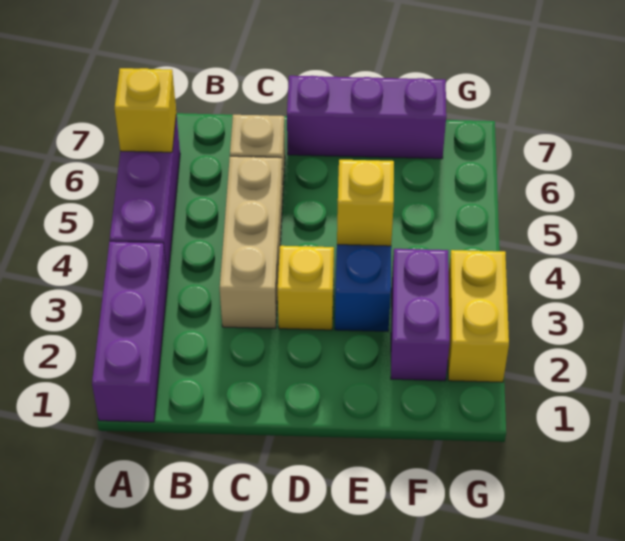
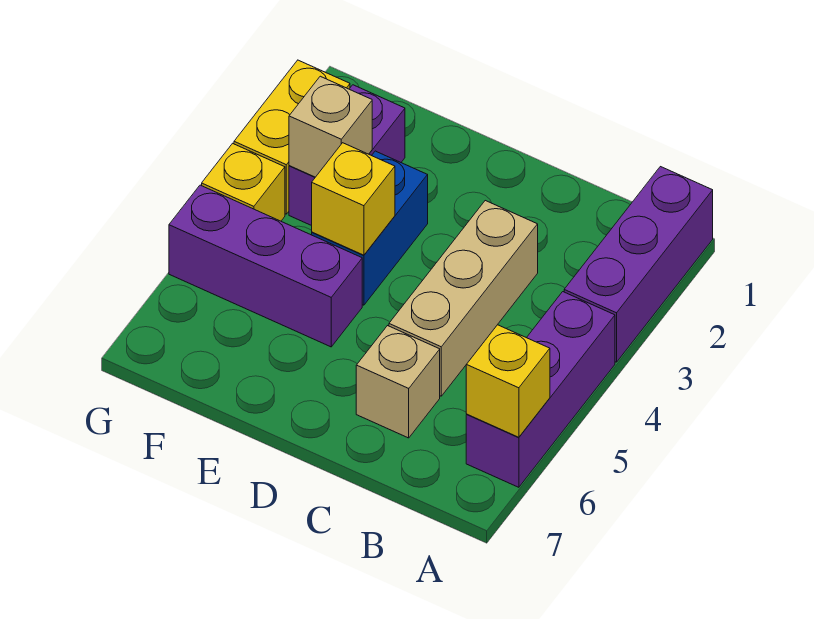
yellow brick D3 level 1 -> yellow brick G4 level 1
purple brick D7:F7 level 1 -> purple brick E5:G5 level 1
none -> tan brick F3 level 2

